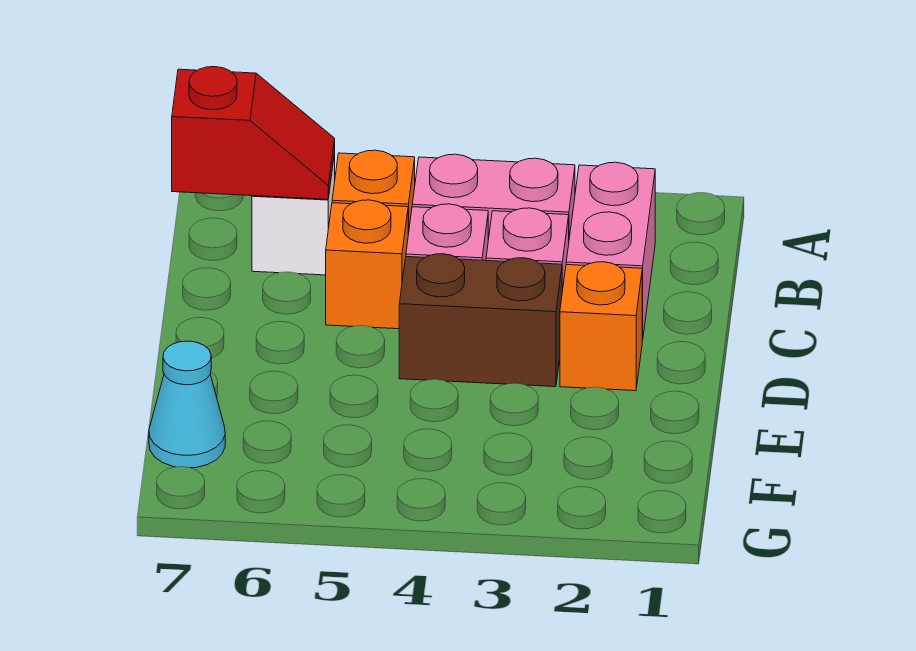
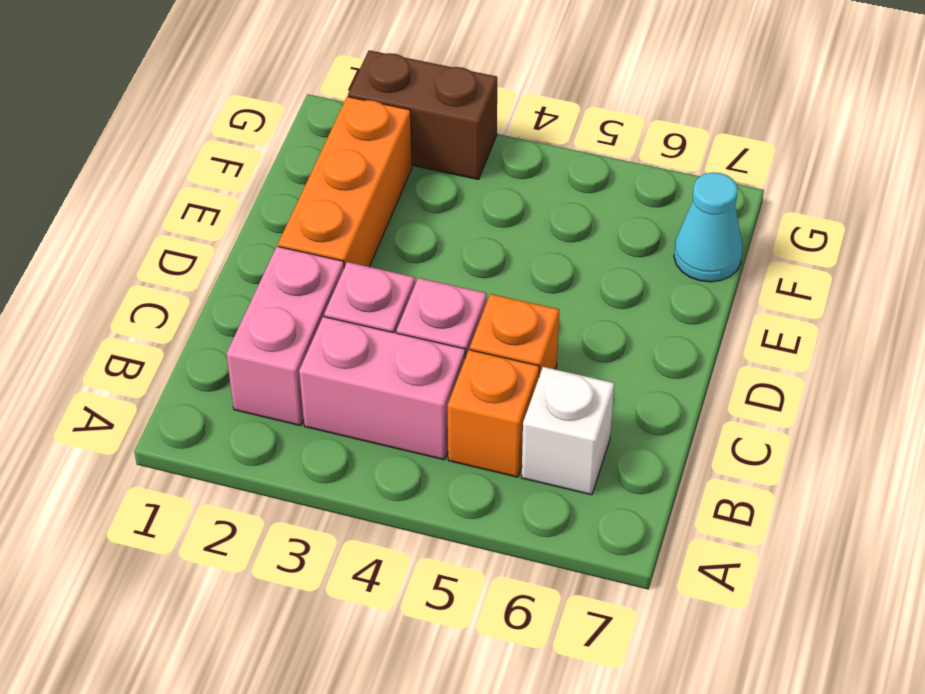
red slope B6:B7 level 2 top 7 -> none
orange brick D2 level 1 -> orange brick D2:F2 level 1
brown brick D3:D4 level 1 -> brown brick G2:G3 level 1

